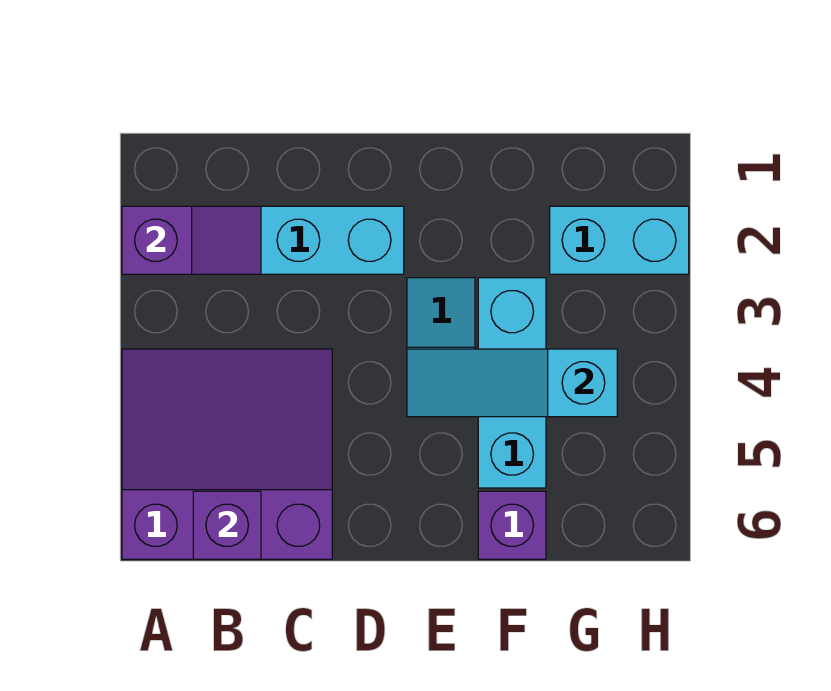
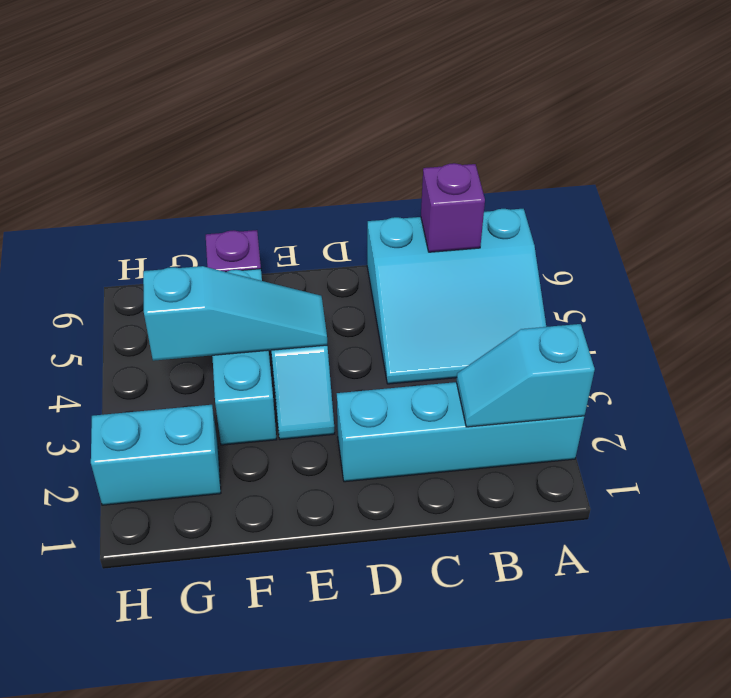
purple slope A2:B2 level 2 top A -> cyan slope A2:B2 level 2 top A
purple slope A4:C6 level 1 top 6 -> cyan slope A4:C6 level 1 top 6

